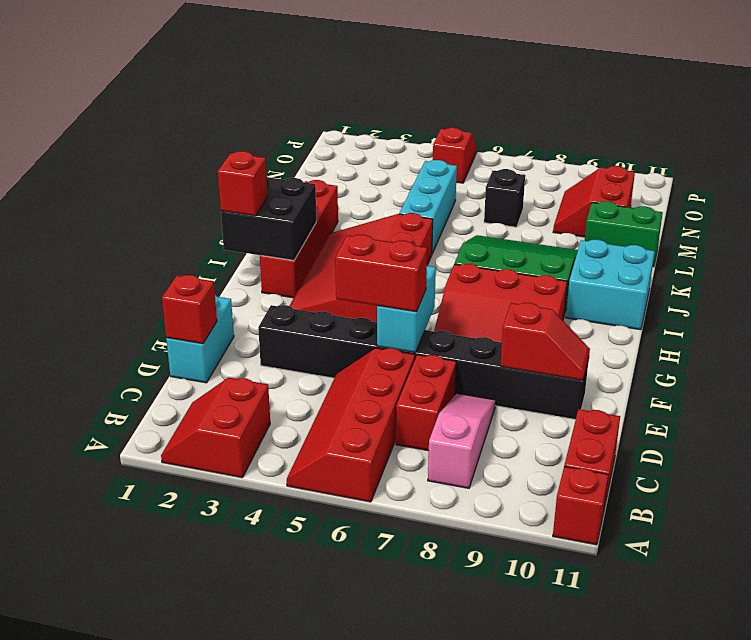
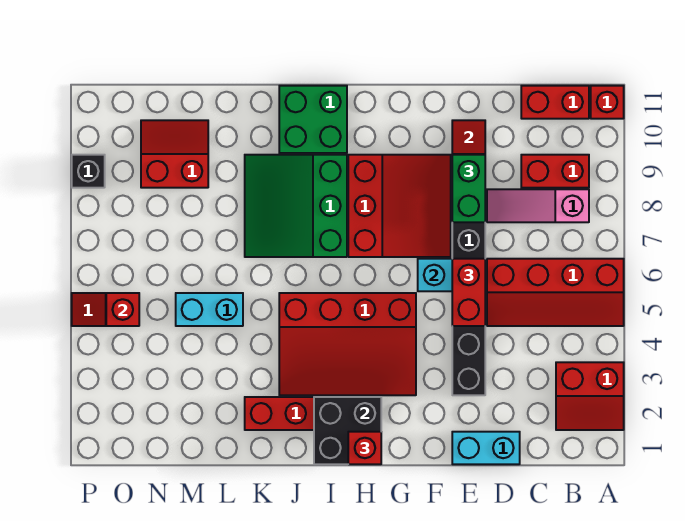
red brick C7:D7 level 1 -> red brick B9:C9 level 1
red brick D1 level 2 -> red brick O5 level 2
cyan brick I10:J11 level 1 -> green brick I10:J11 level 1
cyan brick K5:M5 level 1 -> cyan brick L5:M5 level 1
green brick L10:L11 level 1 -> green brick E8:E9 level 3
black brick M7 level 1 -> black brick P9 level 1
red slope M9:N10 level 1 top 10 -> red slope M9:N10 level 1 top 9

